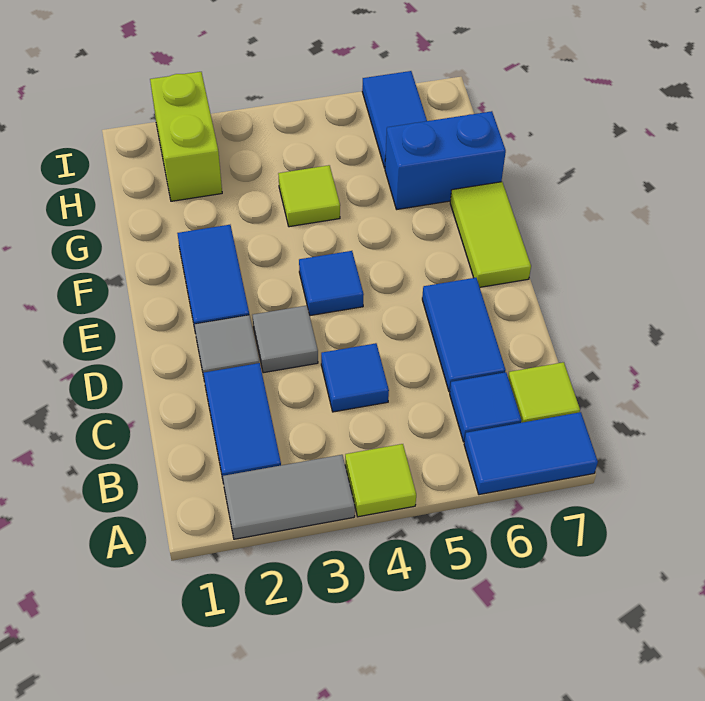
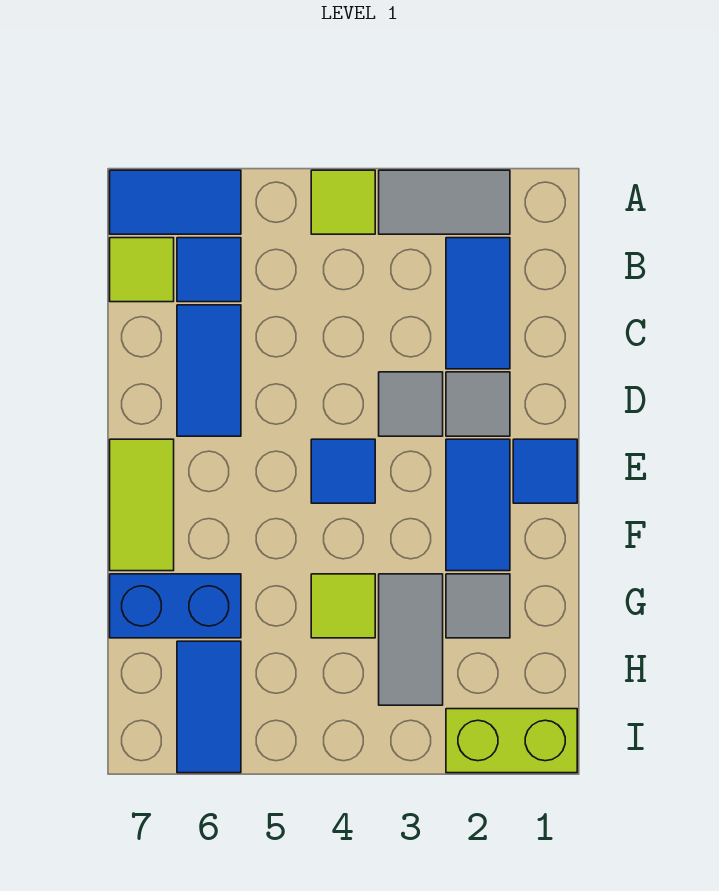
blue tile C4 level 1 -> blue tile E1 level 1
none -> grey tile G2 level 1
none -> grey tile G3:H3 level 1
lime brick H2:I2 level 1 -> lime brick I1:I2 level 1

